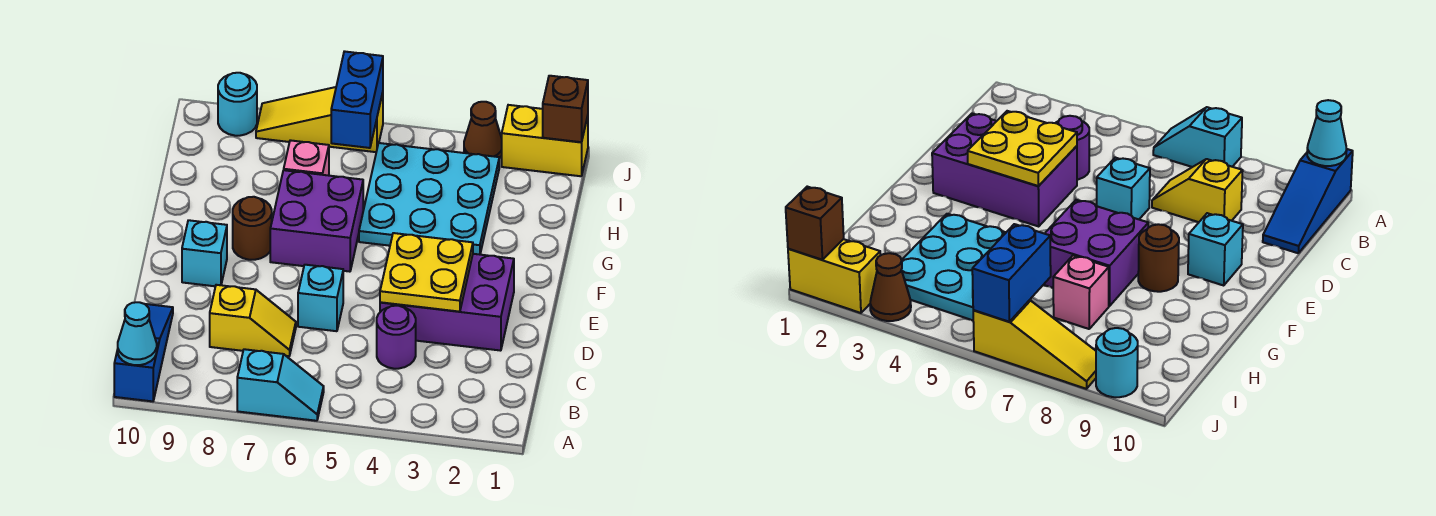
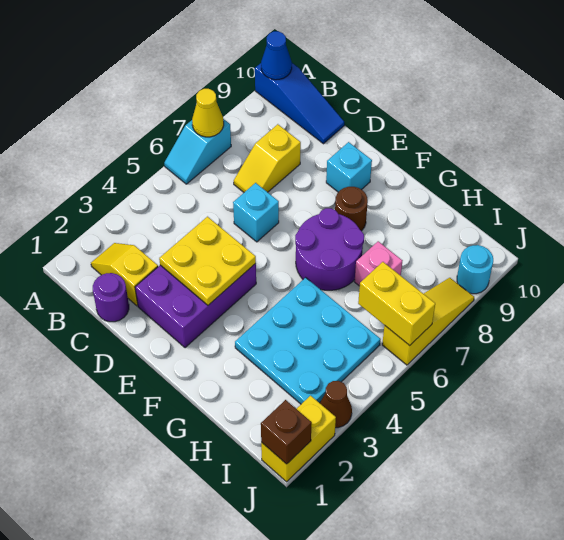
none -> yellow cone A7 level 2
cyan cone A10 level 2 -> blue cone A10 level 2
none -> yellow slope B2:C2 level 1 top C
purple round brick C4 level 1 -> purple round brick C1 level 1
purple brick F6:G7 level 1 -> purple round brick F6:G7 level 1
blue brick I6:J6 level 2 -> yellow brick I6:J6 level 2

